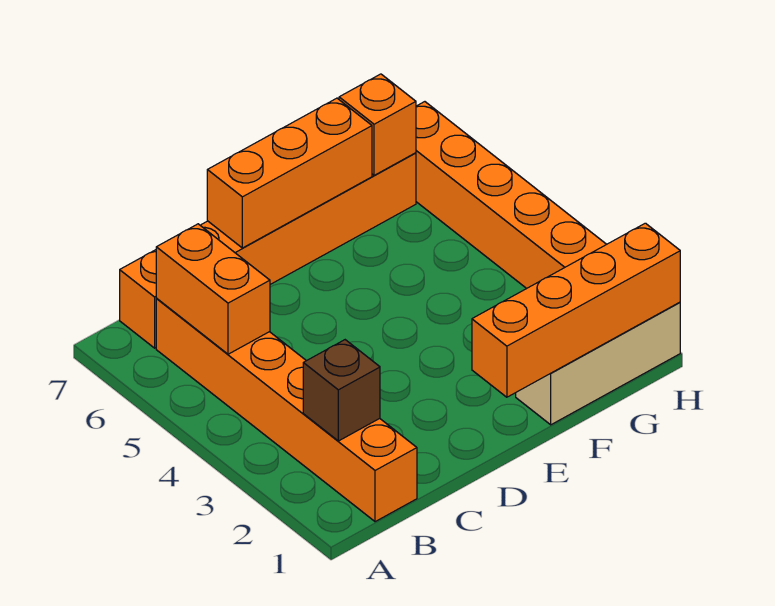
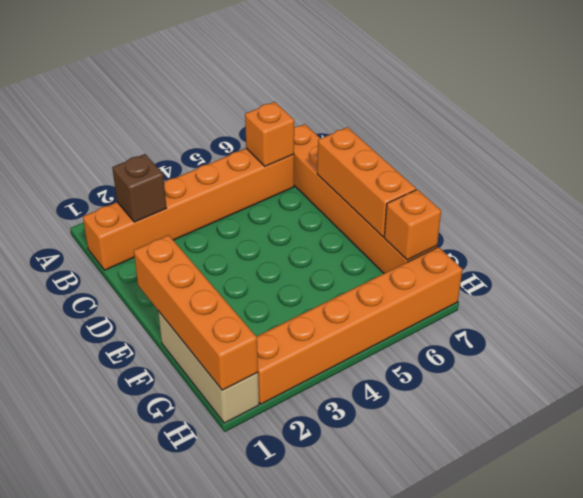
orange brick B5:B6 level 2 -> orange brick B6 level 2

